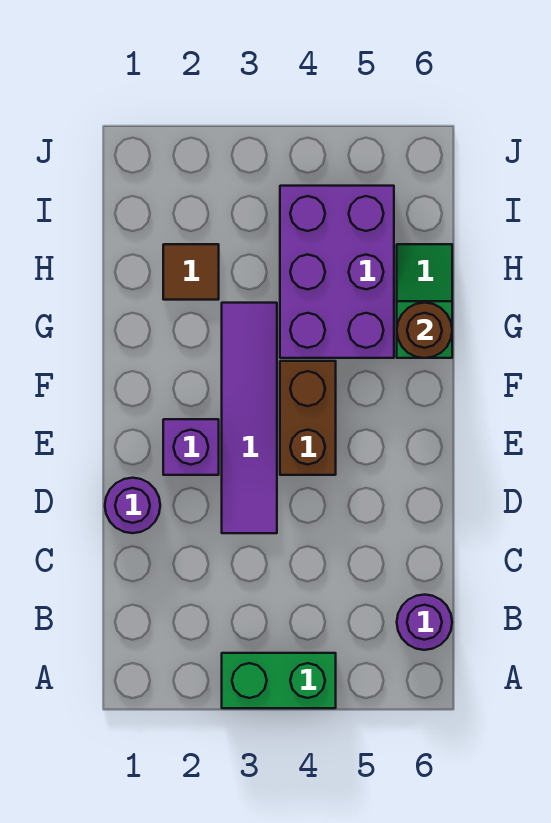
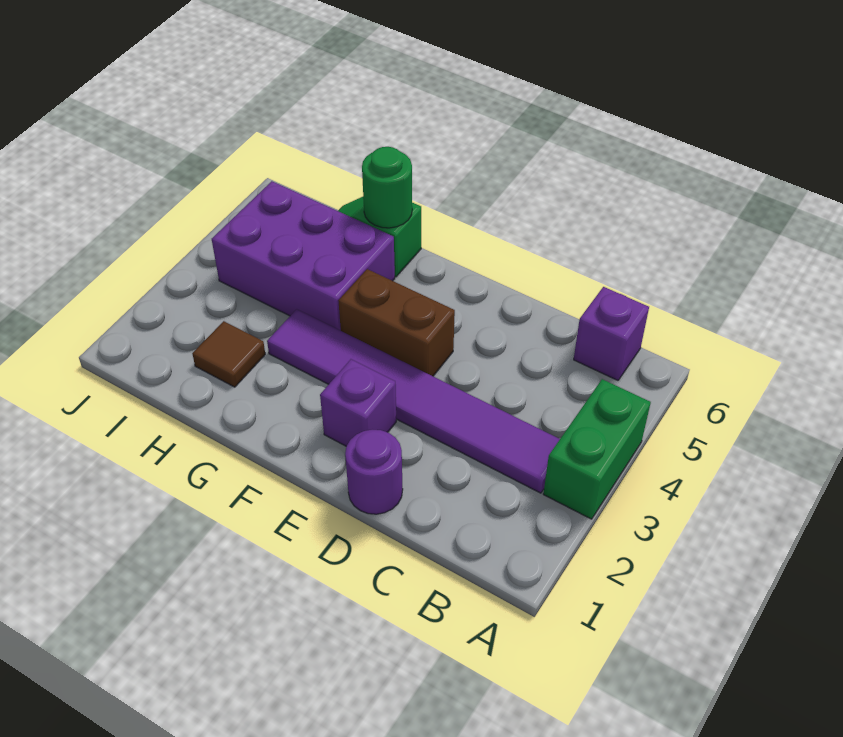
purple round brick B6 level 1 -> purple brick B6 level 1
purple tile D3:G3 level 1 -> purple tile B3:G3 level 1
brown round brick G6 level 2 -> green round brick G6 level 2

